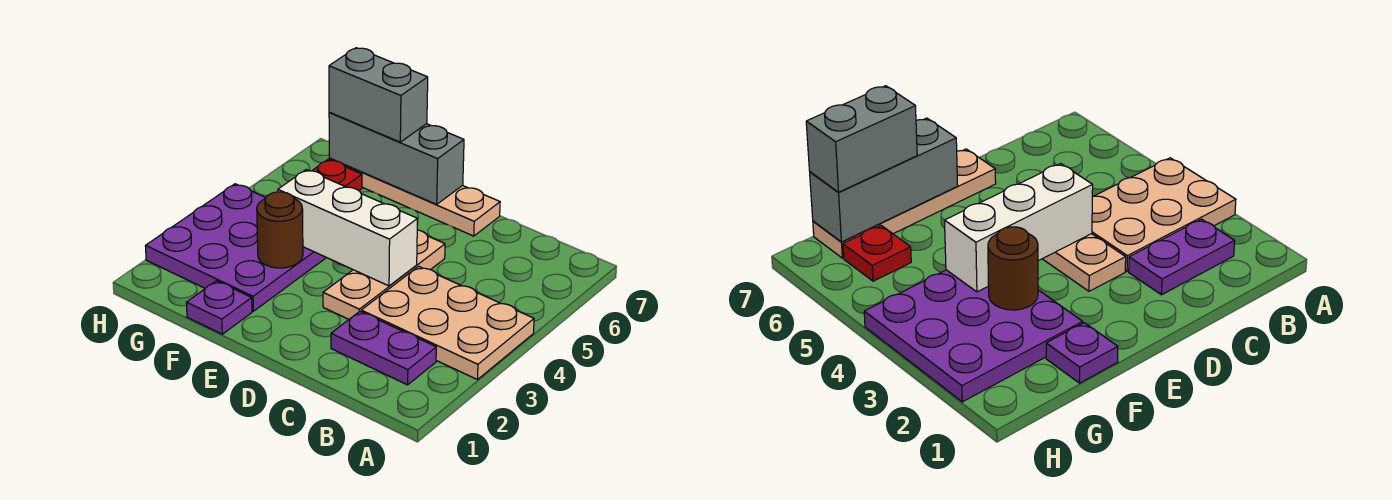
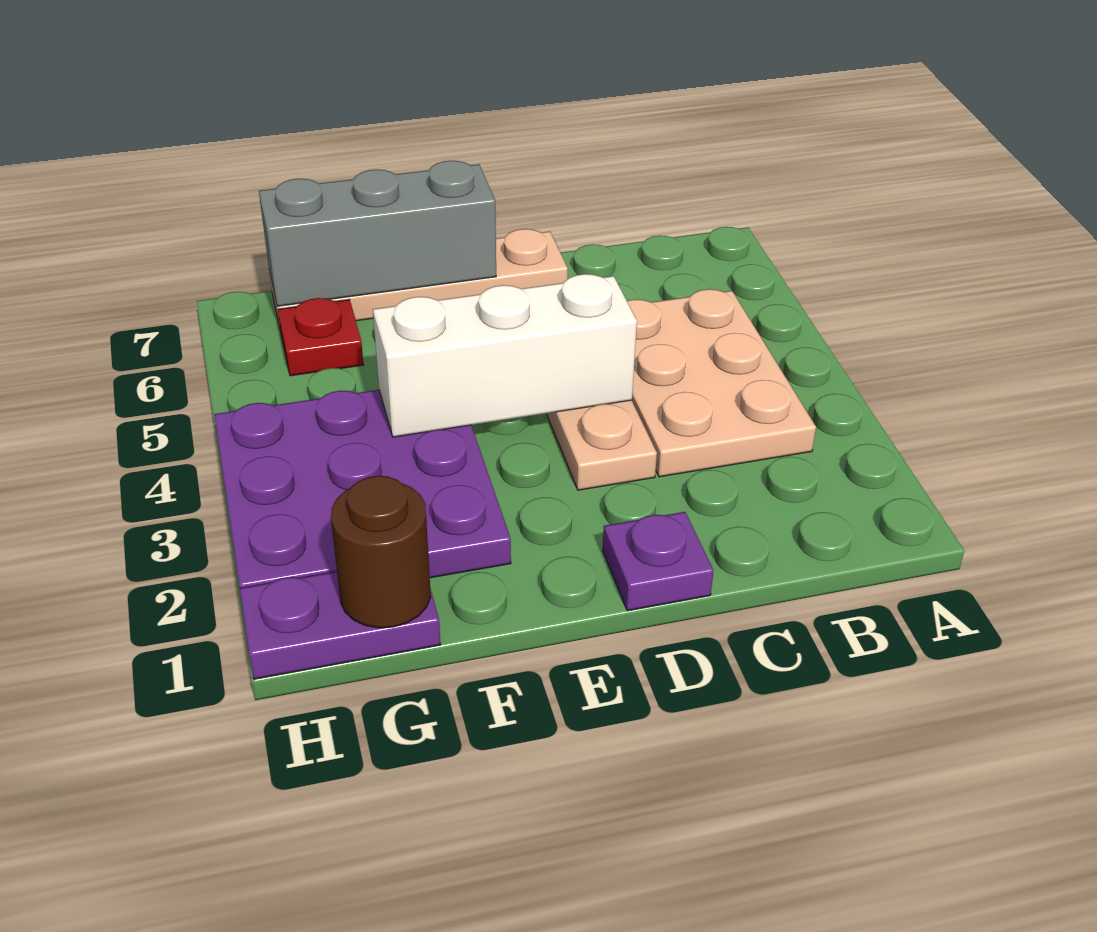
tan plate A3:C4 level 1 -> tan plate B3:C5 level 1
purple plate B2:C2 level 1 -> purple plate G1:H1 level 1
purple plate F1 level 1 -> purple plate D1 level 1
brown round brick F3 level 2 -> brown round brick G1 level 2
grey brick F7:G7 level 3 -> none

